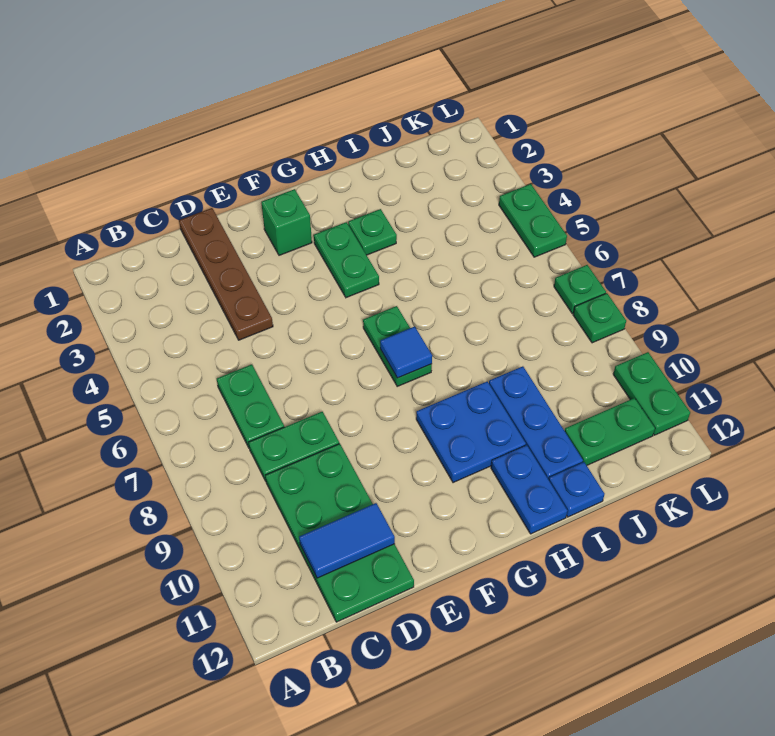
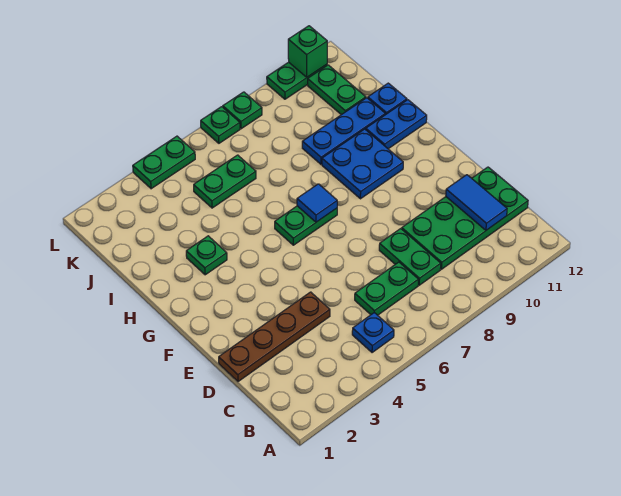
none -> blue plate B5 level 1
green brick F2 level 1 -> green brick L11 level 2
green plate G3:G4 level 1 -> green plate J5:J6 level 1

